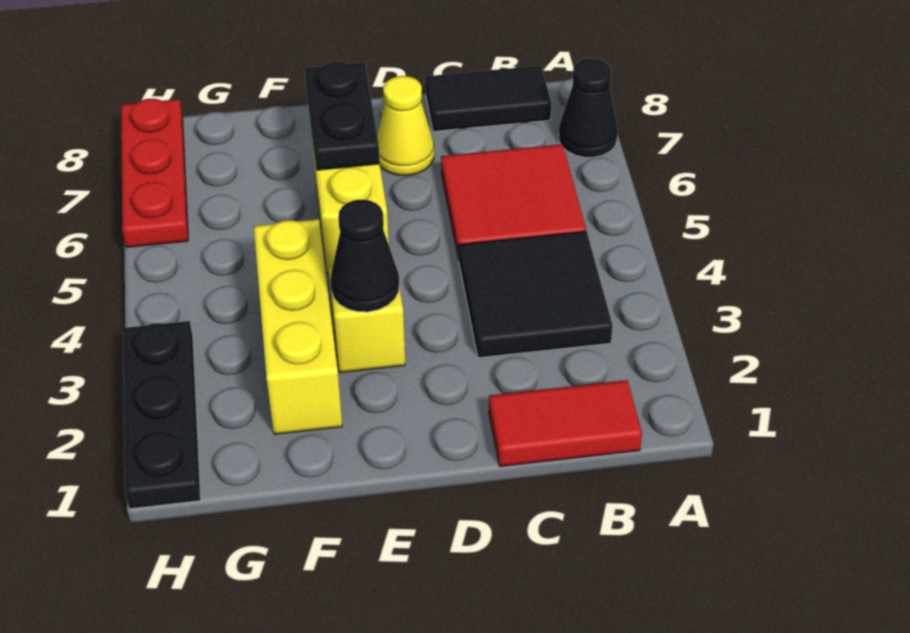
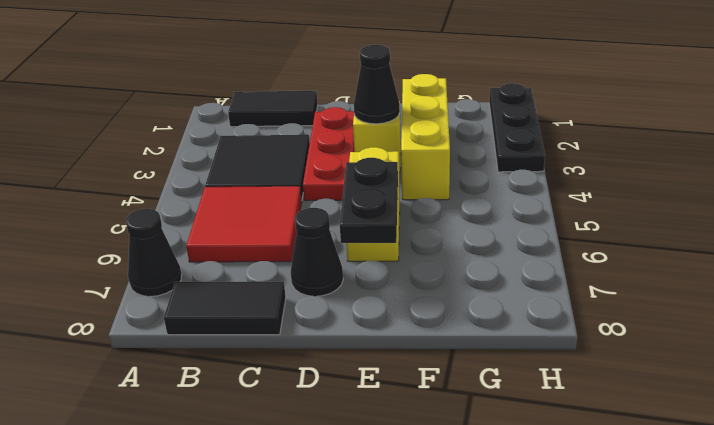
red tile B1:C1 level 1 -> black tile B1:C1 level 1
yellow cone D7 level 1 -> black cone D7 level 1
red plate H6:H8 level 1 -> red plate D2:D4 level 1

